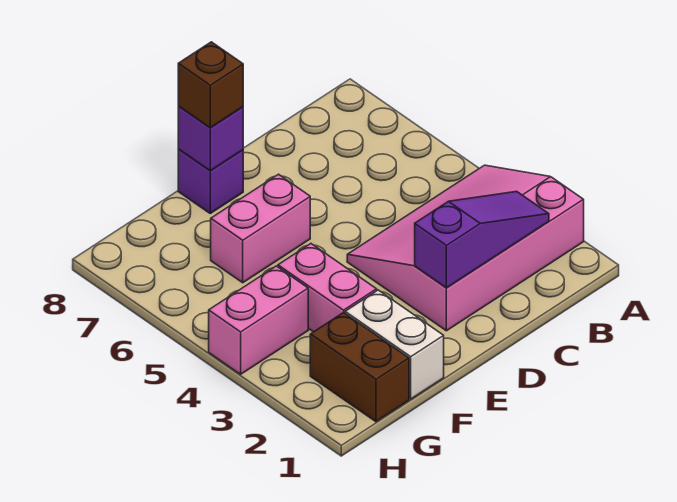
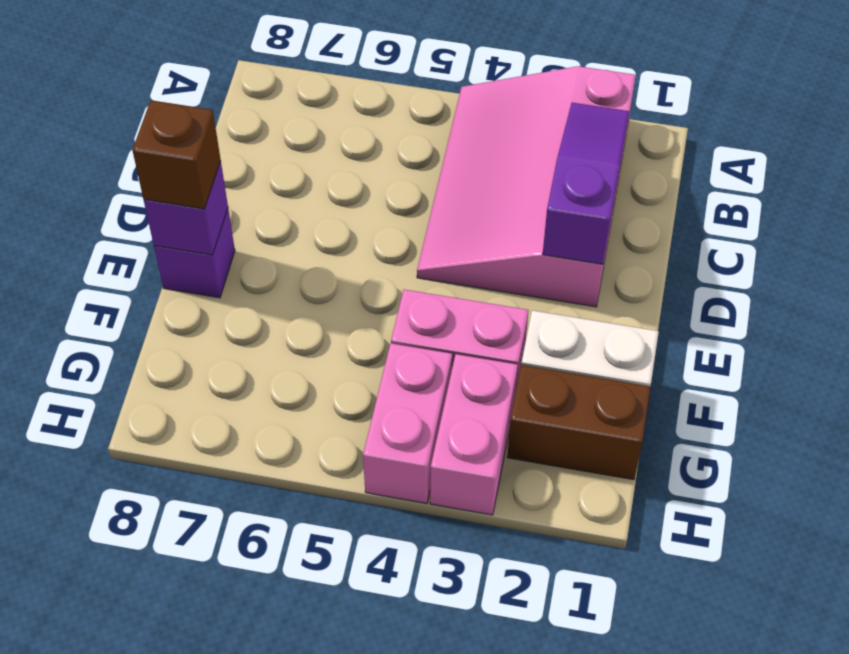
pink brick E6:F6 level 1 -> pink brick G3:H3 level 1

